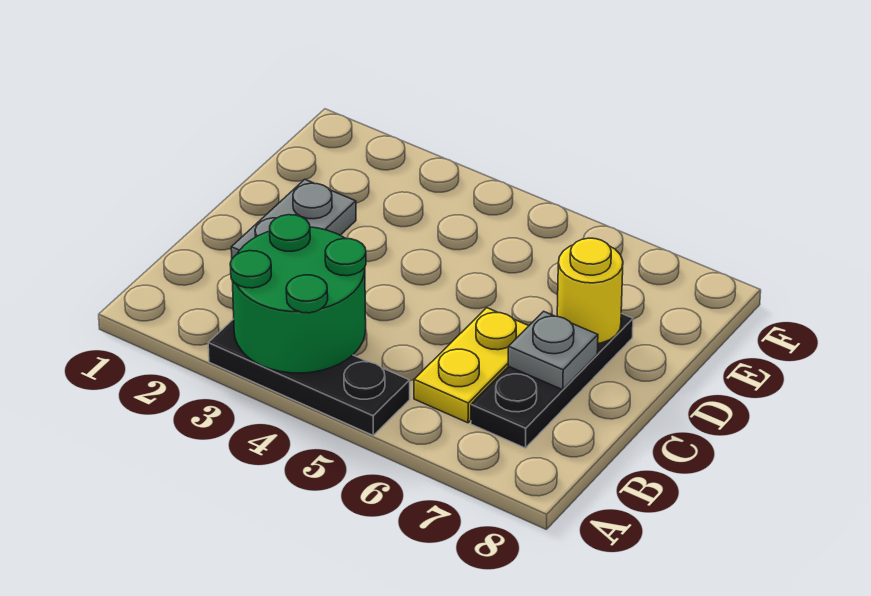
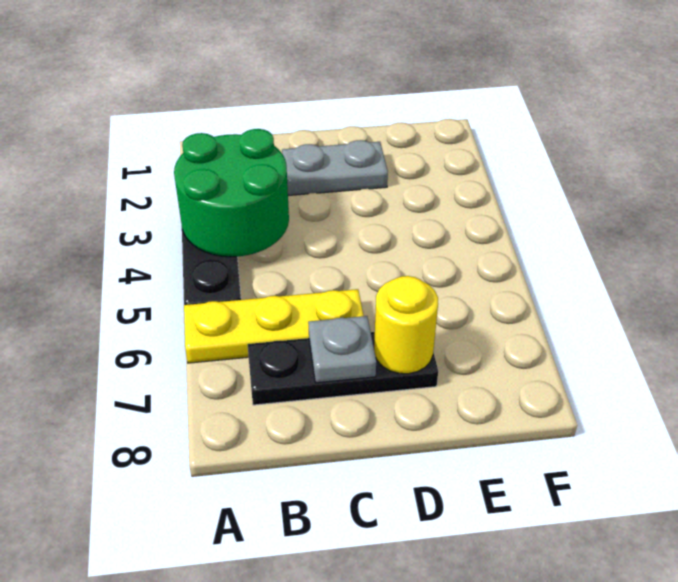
yellow plate B6:C6 level 1 -> yellow plate A6:C6 level 1

